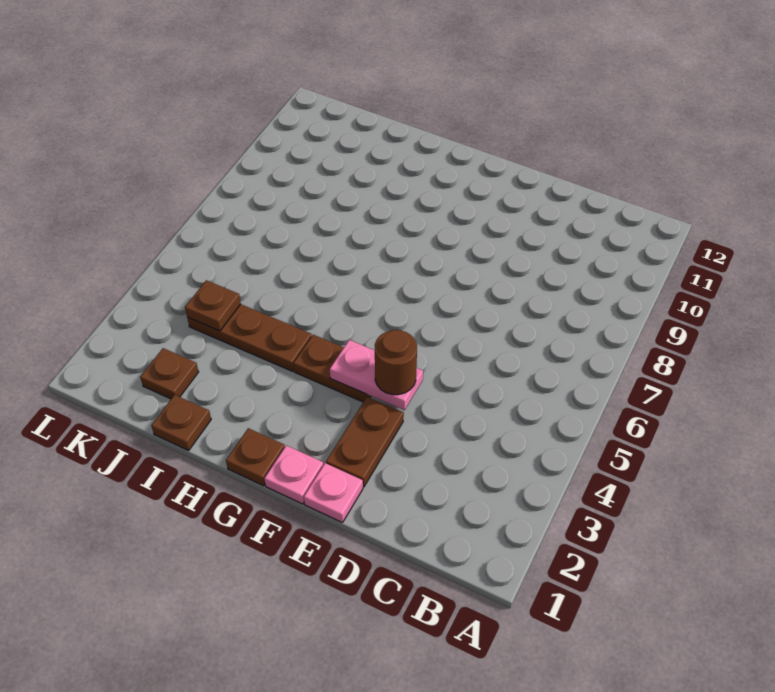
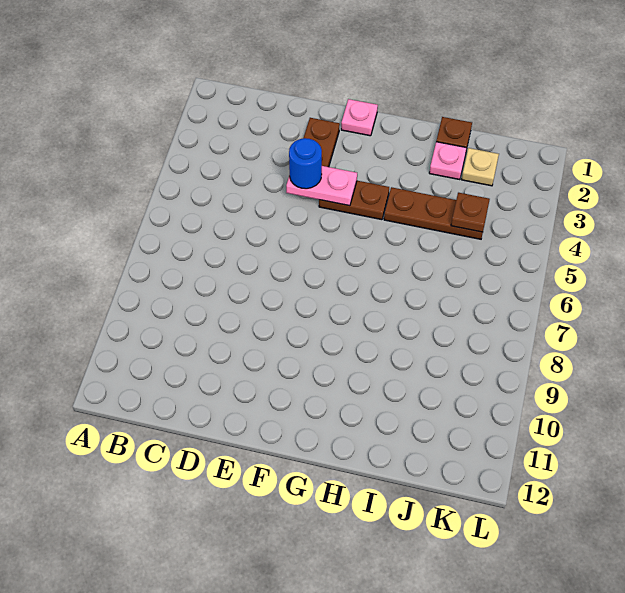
pink plate E1 level 1 -> pink plate I2 level 1
brown round brick E4 level 3 -> blue round brick E4 level 3
brown plate G1 level 1 -> none
brown plate J2 level 1 -> tan plate J2 level 1

